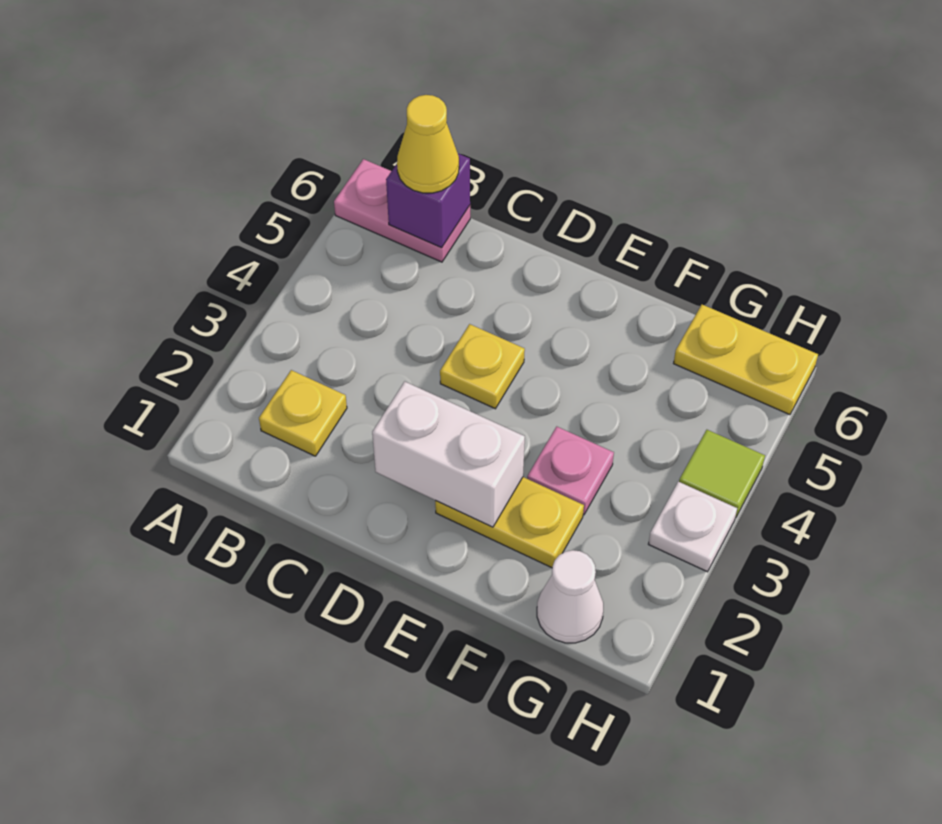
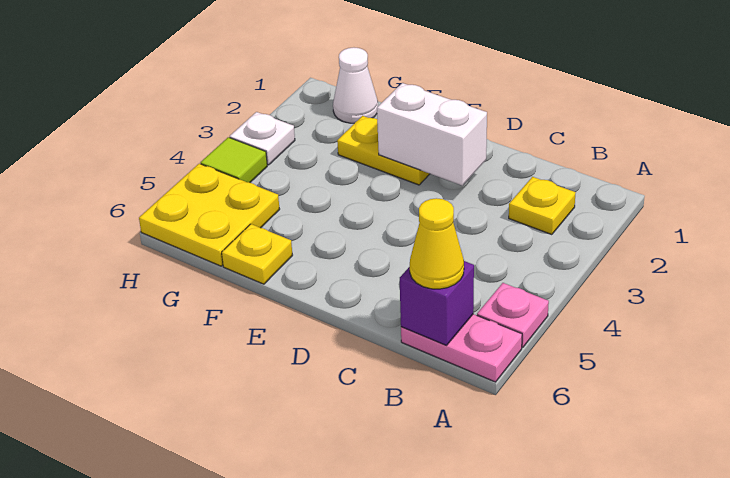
yellow plate D4 level 1 -> yellow plate F6 level 1
pink plate F3 level 1 -> pink plate A5 level 1
yellow plate G6:H6 level 1 -> yellow plate G5:H6 level 1

